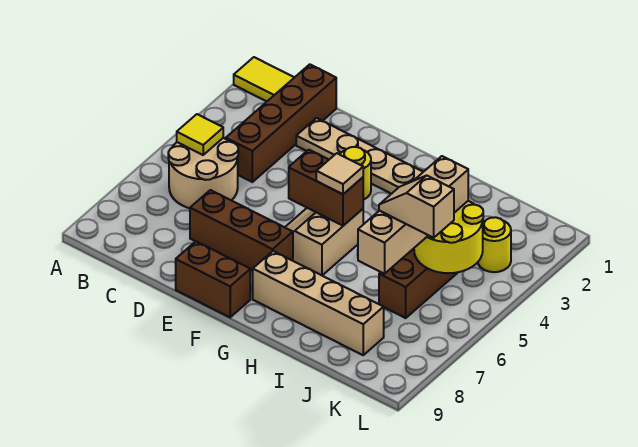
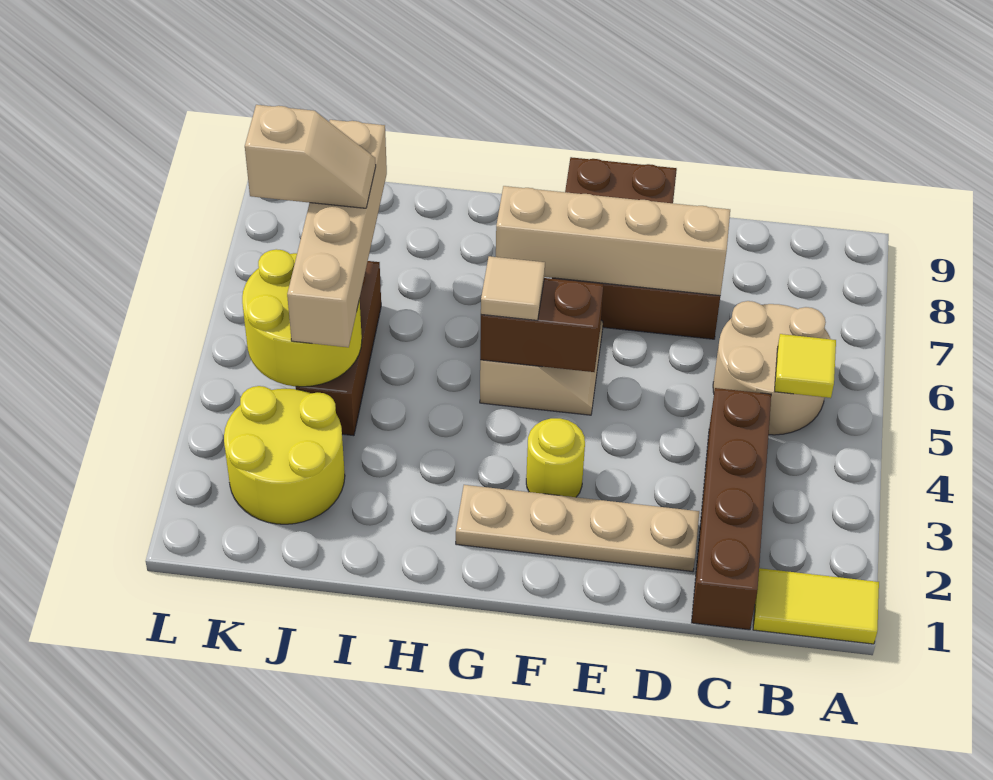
tan brick G8:J8 level 1 -> tan brick D7:G7 level 2
yellow round brick K3 level 1 -> yellow round brick J2:K3 level 1

